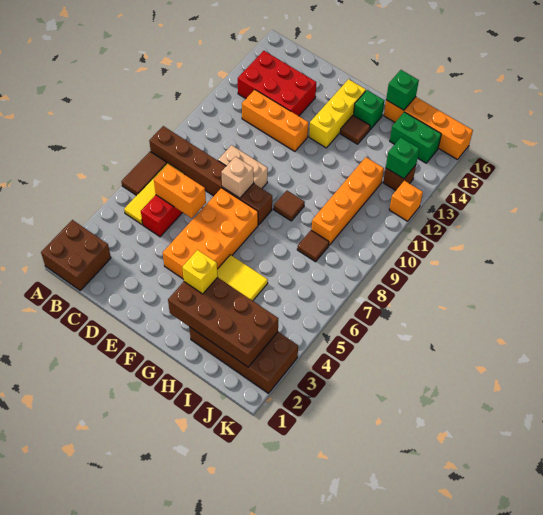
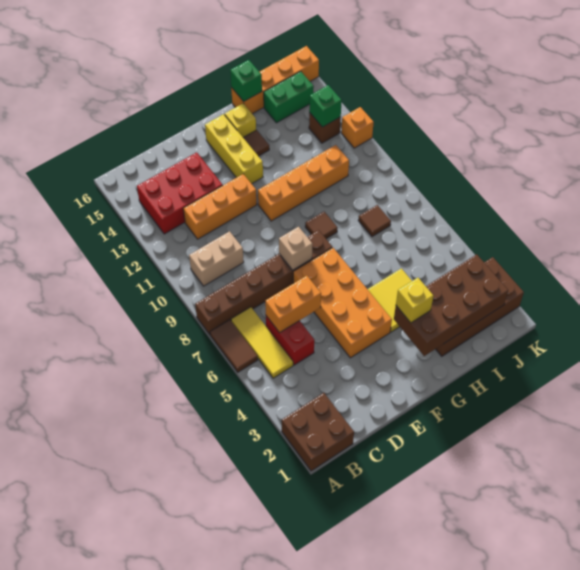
tan brick D9:E9 level 1 -> tan brick B10:C10 level 1
green brick G15 level 1 -> yellow brick G15 level 1
orange brick I9:I12 level 1 -> orange brick F11:I11 level 1

